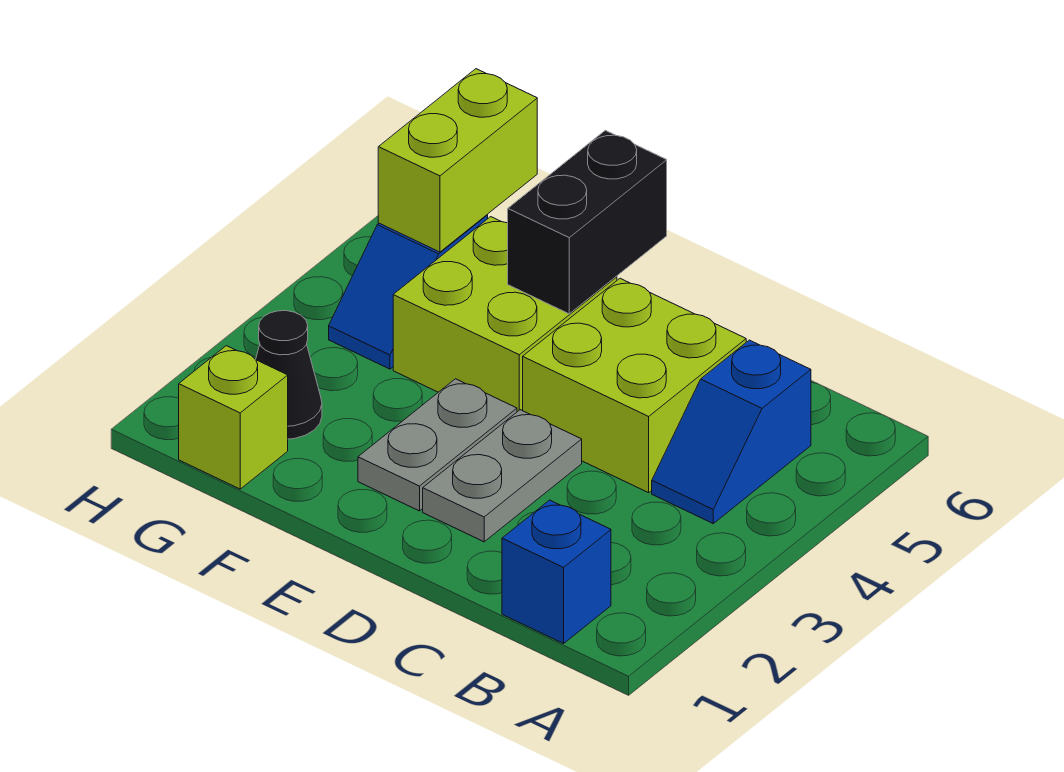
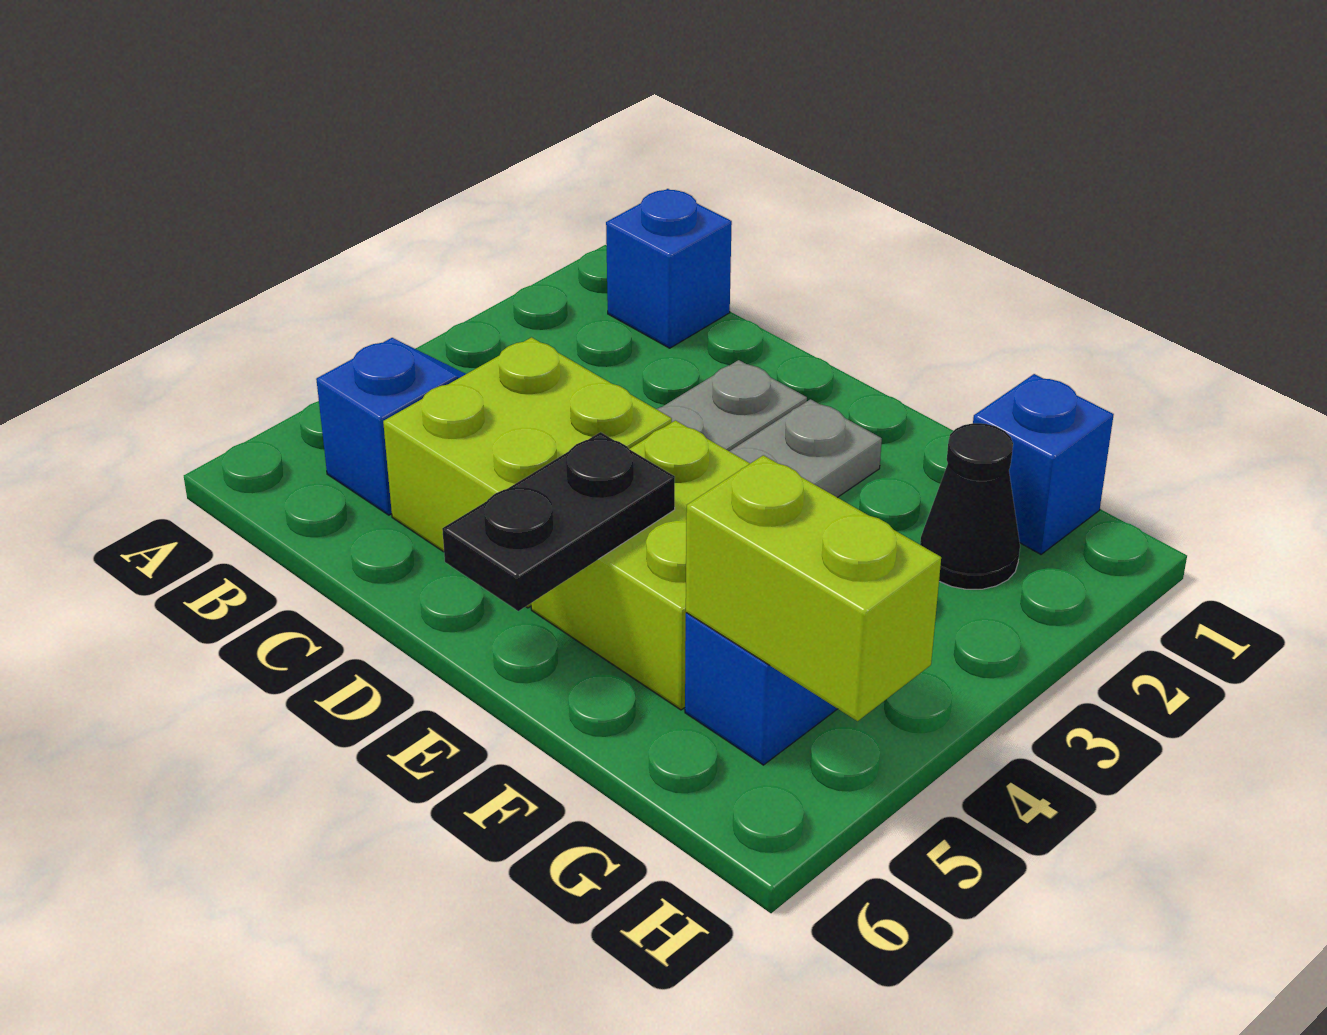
black brick E5:E6 level 2 -> black plate E5:E6 level 2
lime brick G1 level 1 -> blue brick G1 level 1
lime brick G5:G6 level 2 -> lime brick G5:H5 level 2

